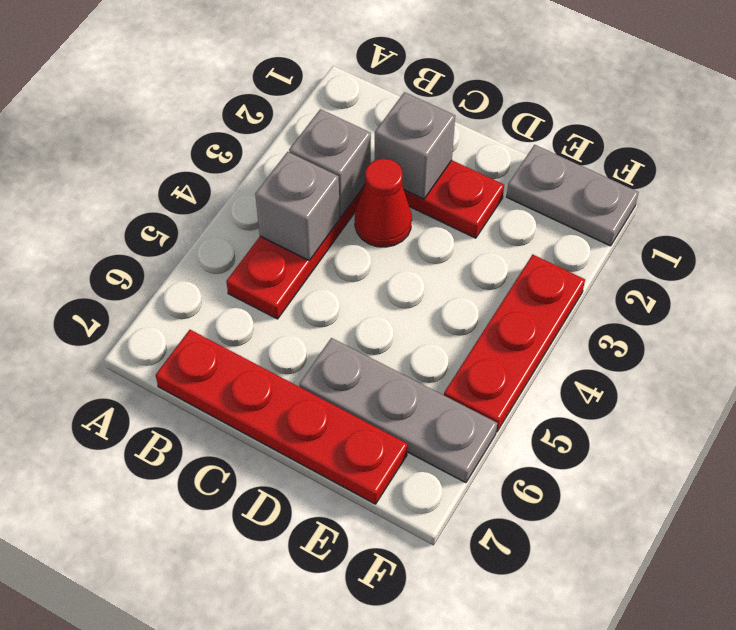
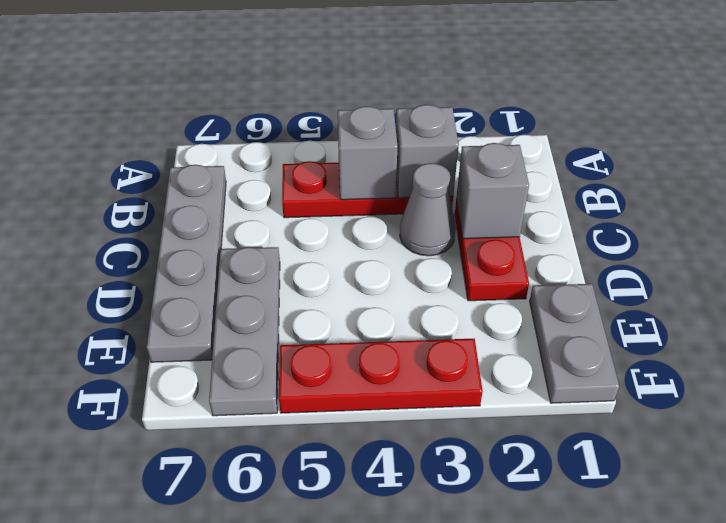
red plate B7:E7 level 1 -> grey plate B7:E7 level 1
red cone C3 level 1 -> grey cone C3 level 1

